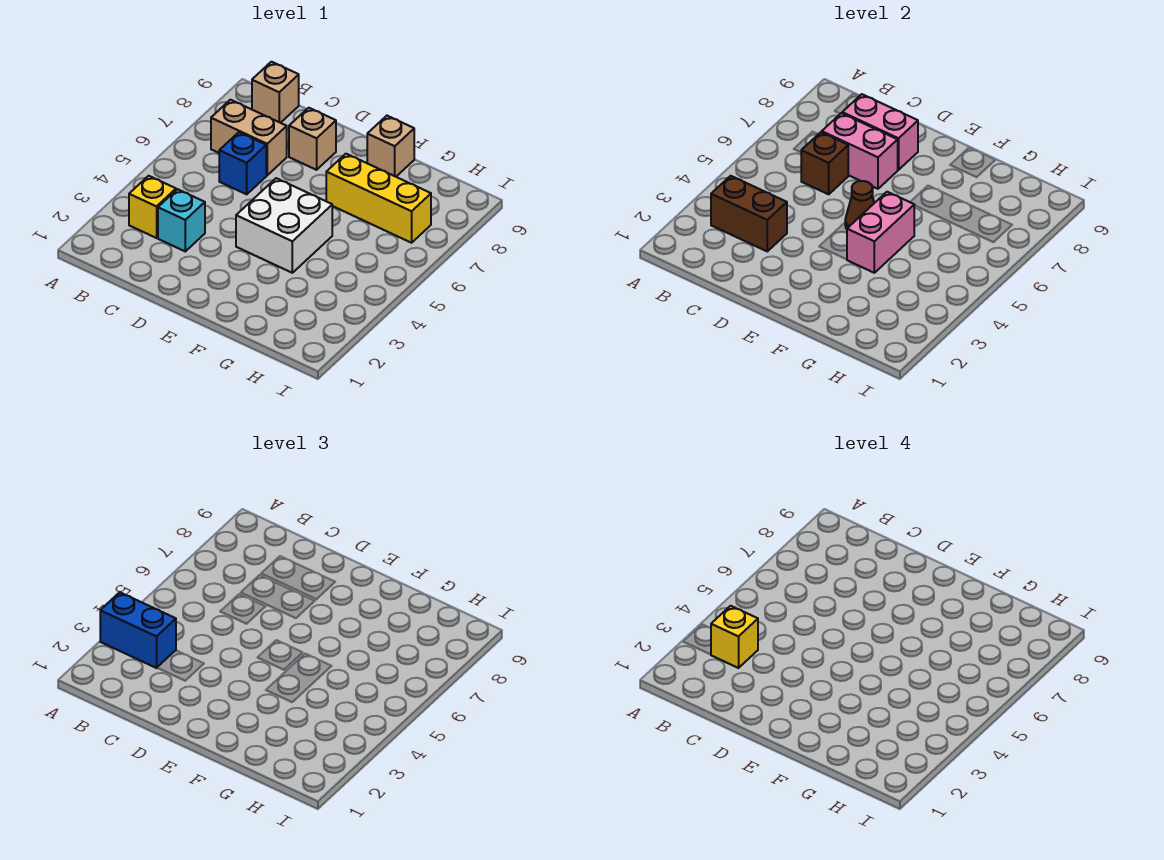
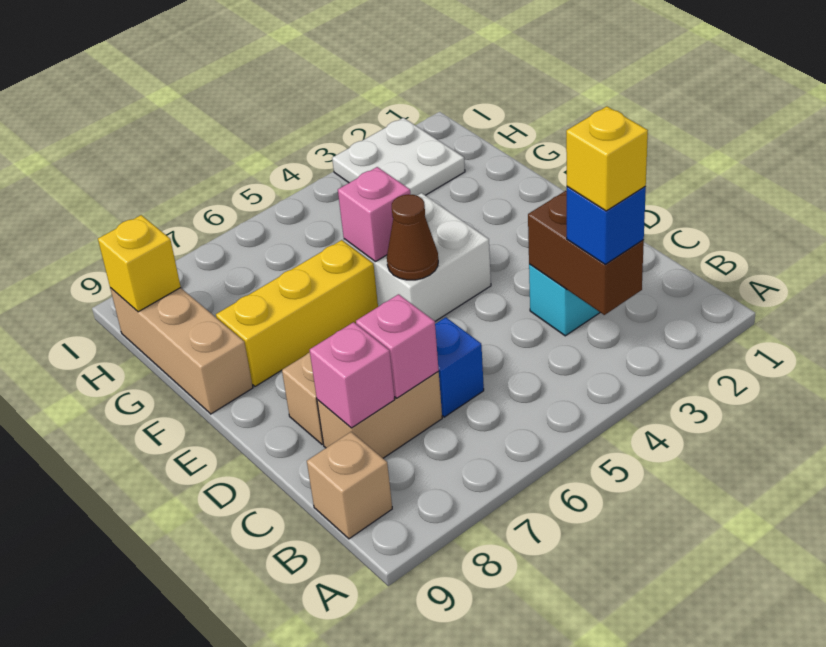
blue brick A3:B3 level 3 -> blue brick B3 level 3
yellow brick B3 level 1 -> yellow brick H9 level 2
tan brick B7:C7 level 1 -> tan brick C7:C8 level 1
brown brick C6 level 2 -> none
pink brick C7:D7 level 2 -> pink brick C7 level 2
pink brick C8:D8 level 2 -> pink brick C8 level 2
pink brick F4:F5 level 2 -> pink brick F5 level 2
yellow brick F7:H7 level 1 -> yellow brick F6:F8 level 1
tan brick F9 level 1 -> tan brick F9:H9 level 1
none -> white plate H2:I3 level 1

